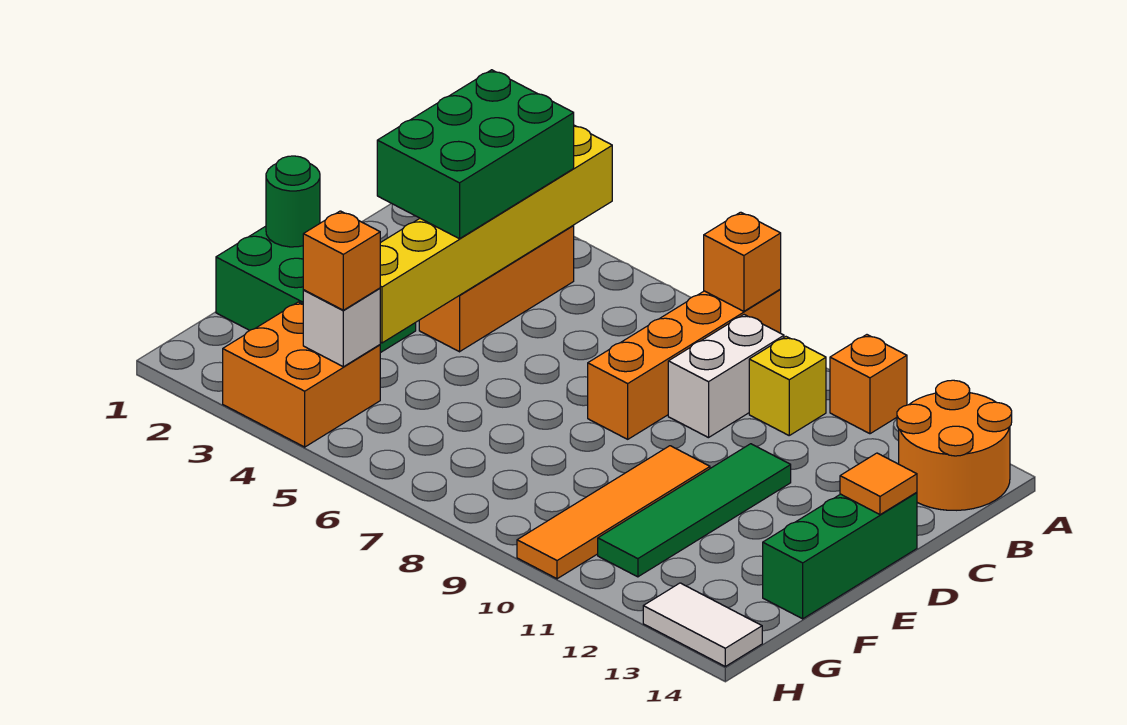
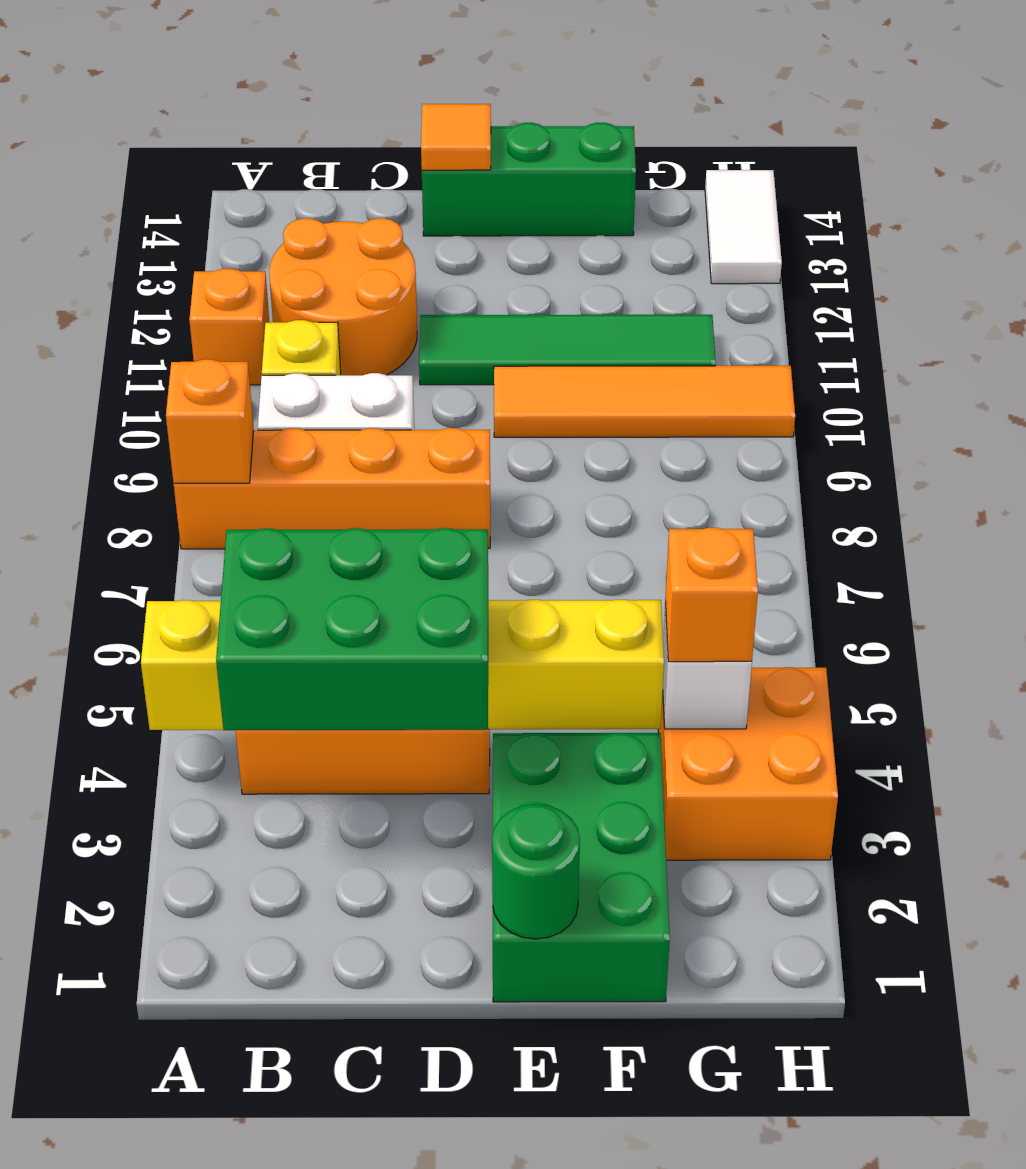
orange round brick A13:B14 level 1 -> orange round brick B11:C12 level 1

